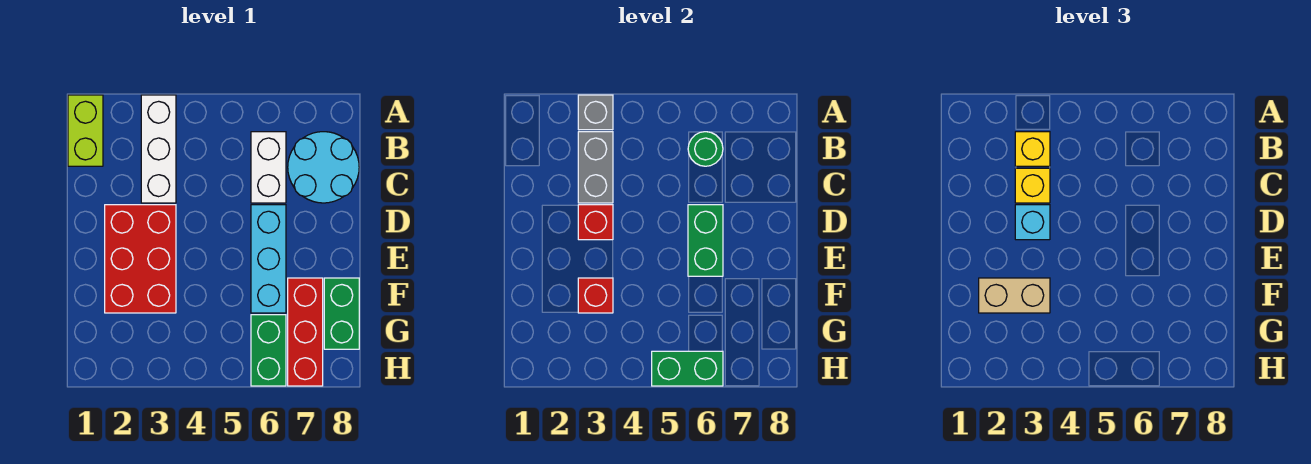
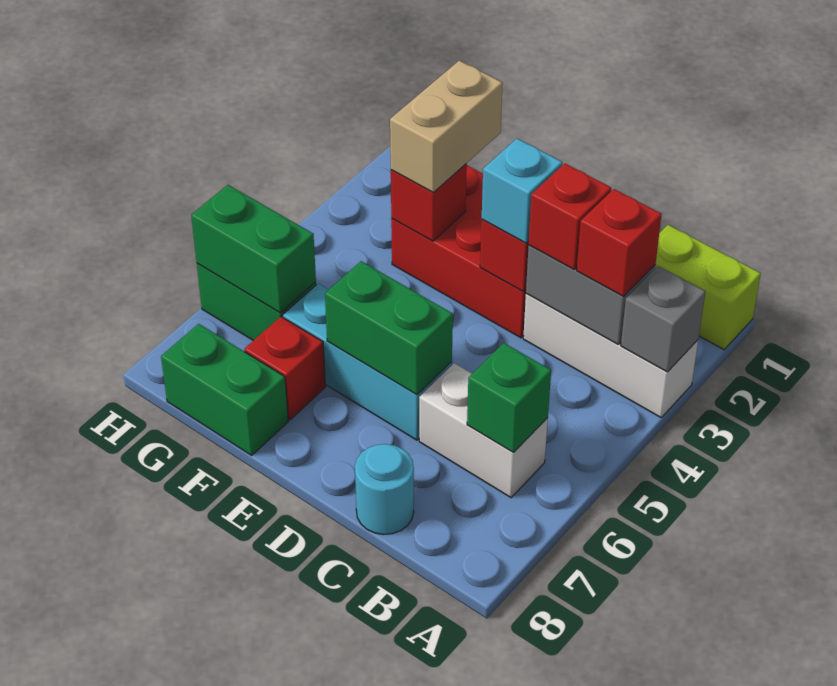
yellow brick B3 level 3 -> red brick B3 level 3
green round brick B6 level 2 -> green brick B6 level 2
cyan round brick B7:C8 level 1 -> cyan round brick C8 level 1
yellow brick C3 level 3 -> red brick C3 level 3
red brick F7:H7 level 1 -> red brick F7 level 1
green brick H5:H6 level 2 -> green brick G6:H6 level 2

